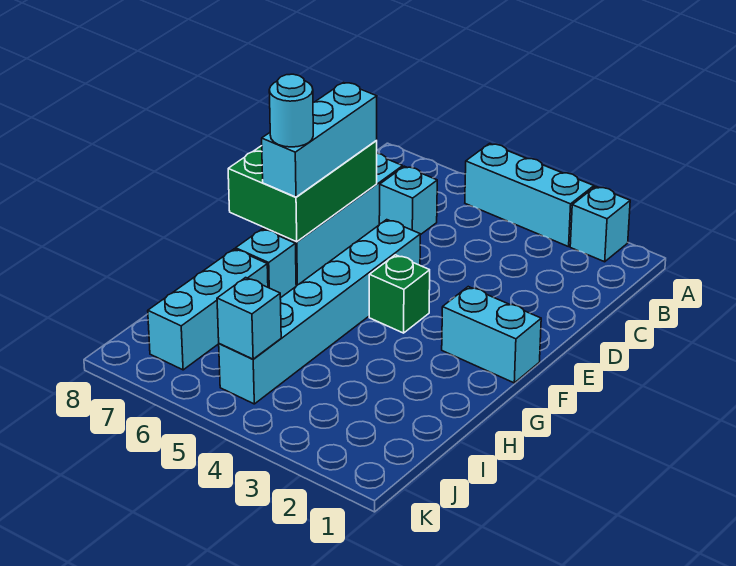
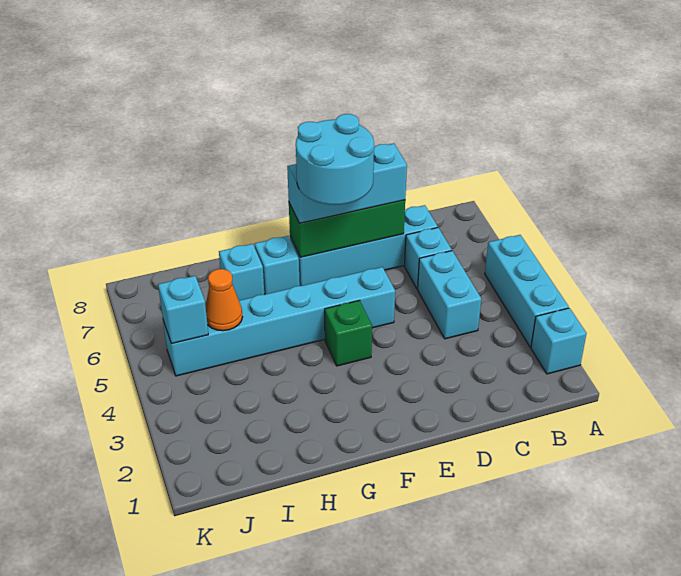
green brick D7:F8 level 2 -> green brick D7:F7 level 2
cyan brick F1:F2 level 1 -> cyan brick C4:C5 level 1
cyan round brick F7 level 4 -> cyan round brick E6:F7 level 4
cyan brick H7:J7 level 1 -> cyan brick H7 level 1
none -> orange cone I5 level 2

